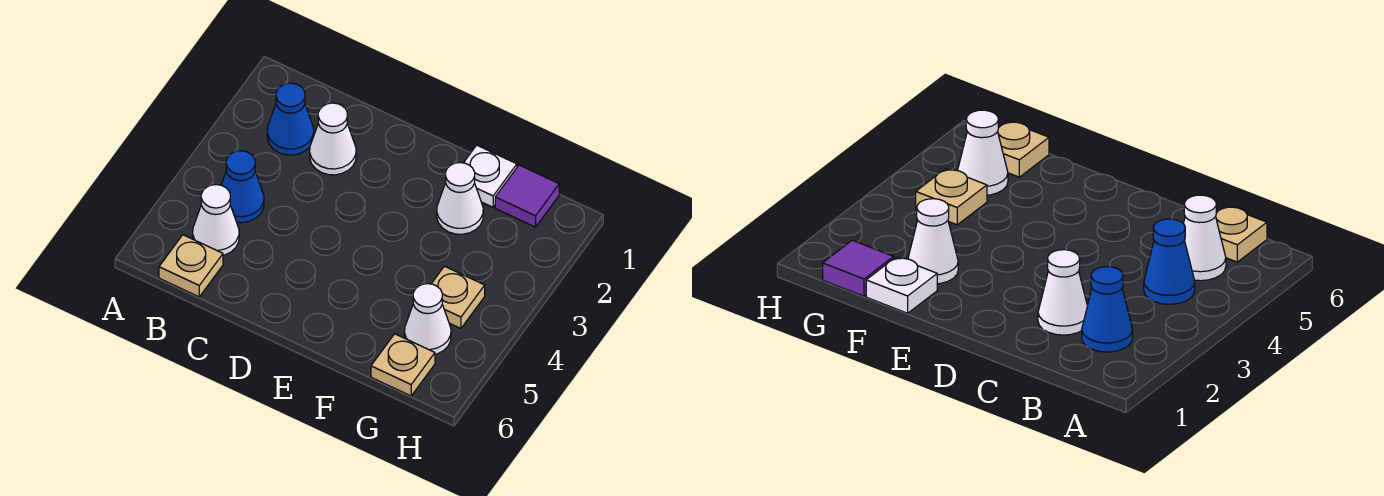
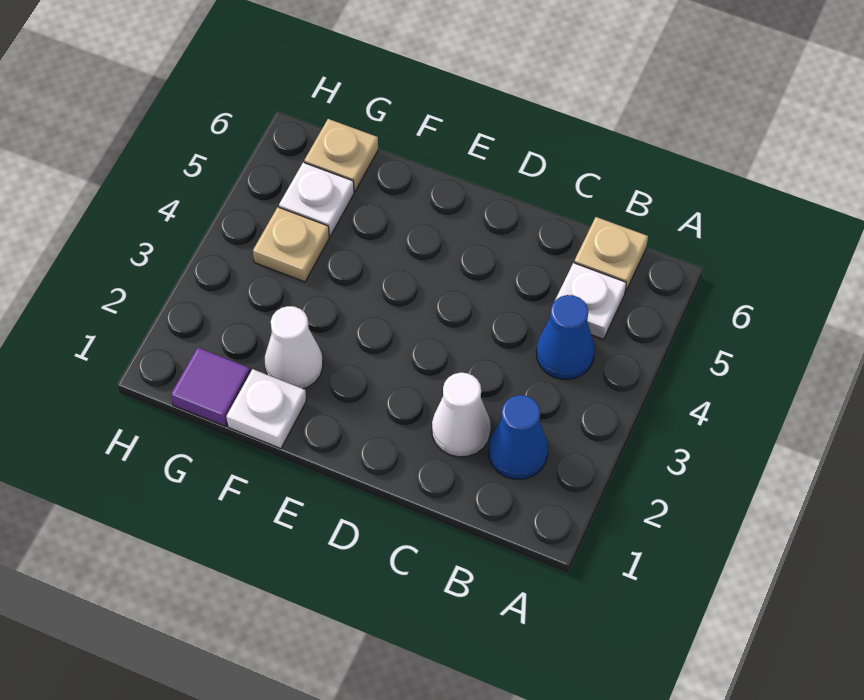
white cone B5 level 1 -> white plate B5 level 1
white cone G5 level 1 -> white plate G5 level 1

